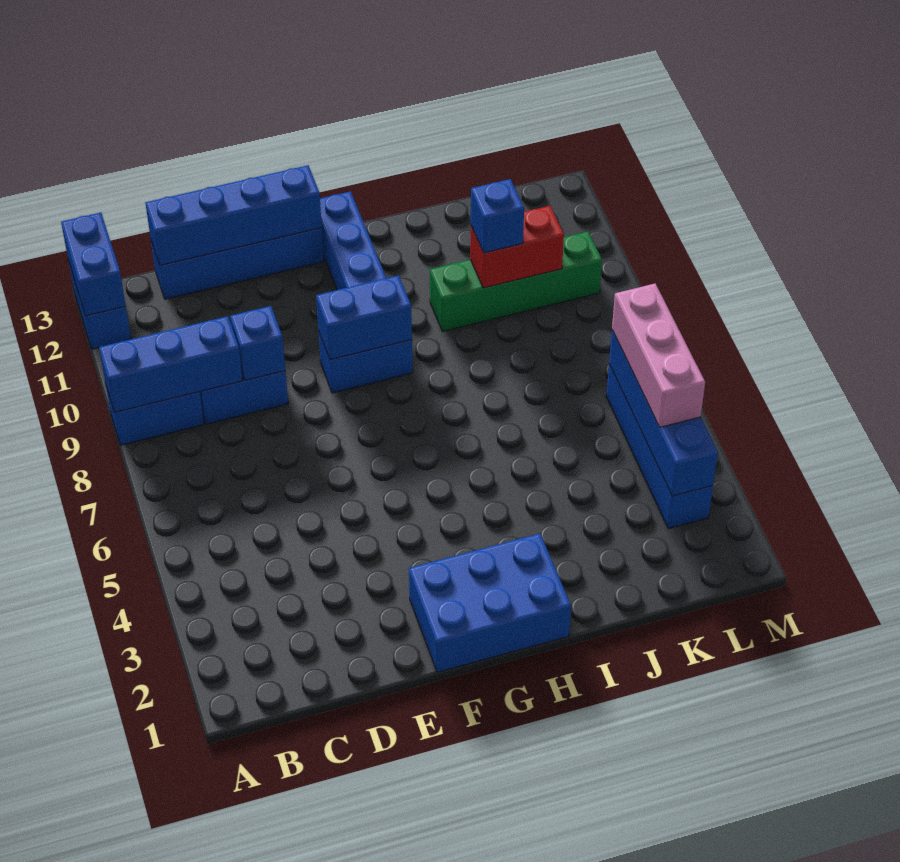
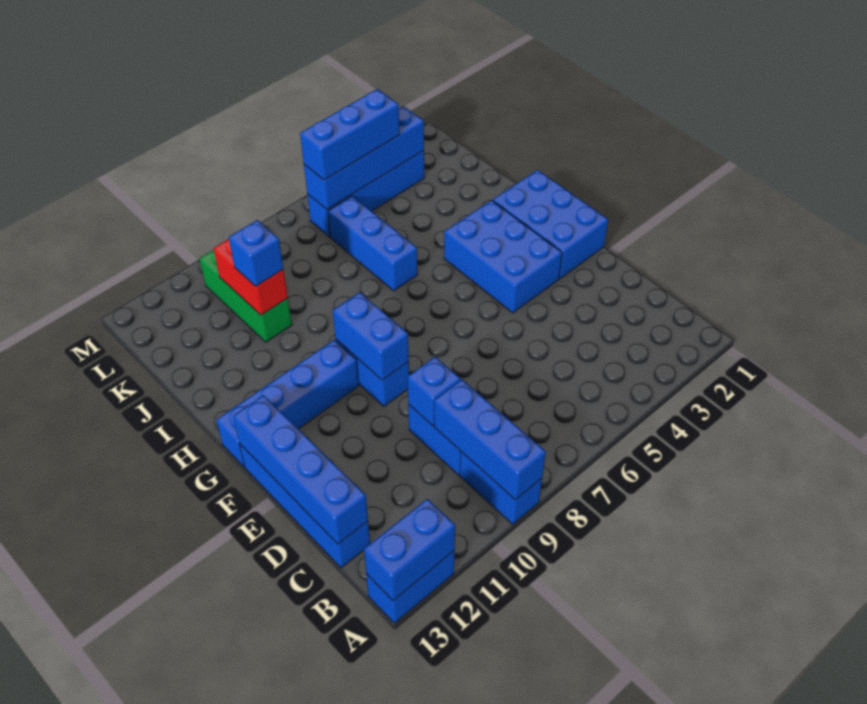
none -> blue brick F3:H4 level 1
none -> blue brick I6:K6 level 1
green brick I10:L10 level 1 -> green brick J10:L10 level 1
pink brick L4:L6 level 3 -> blue brick L4:L6 level 3

